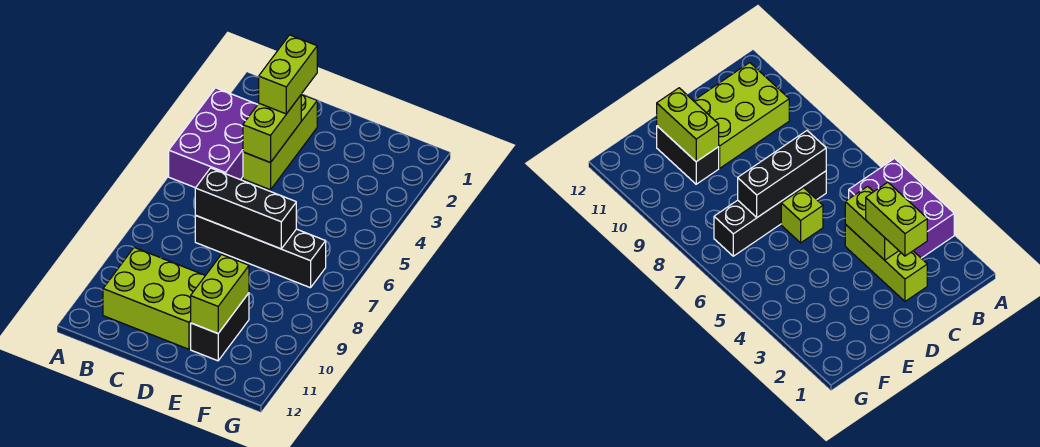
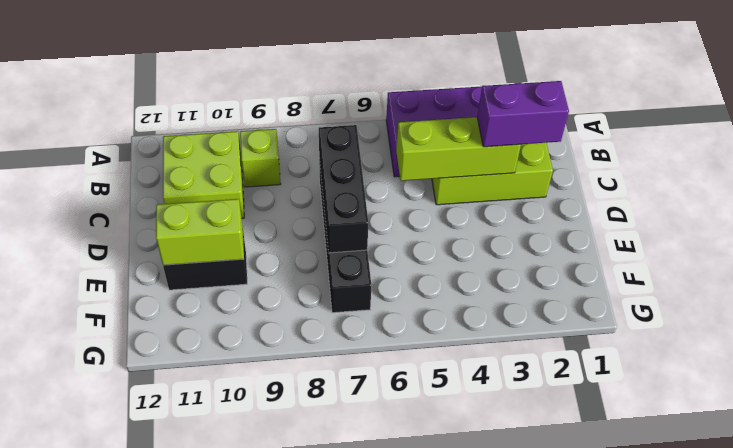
lime brick B10:D11 level 1 -> lime brick B10:C11 level 1
lime brick C2:C3 level 3 -> purple brick C2:C3 level 3
lime brick C3:C4 level 2 -> lime brick C3:C5 level 2
lime brick D6 level 1 -> lime brick B9 level 1

